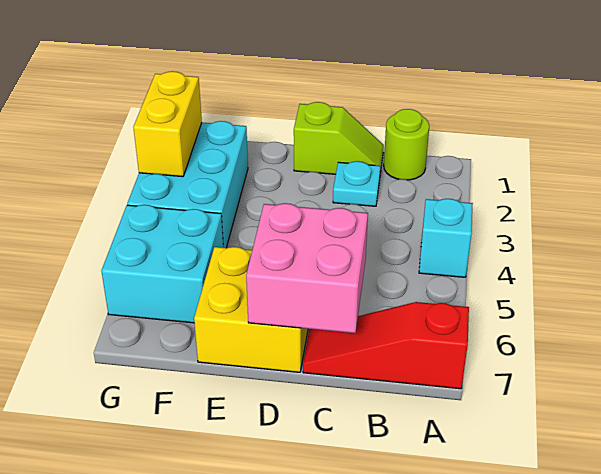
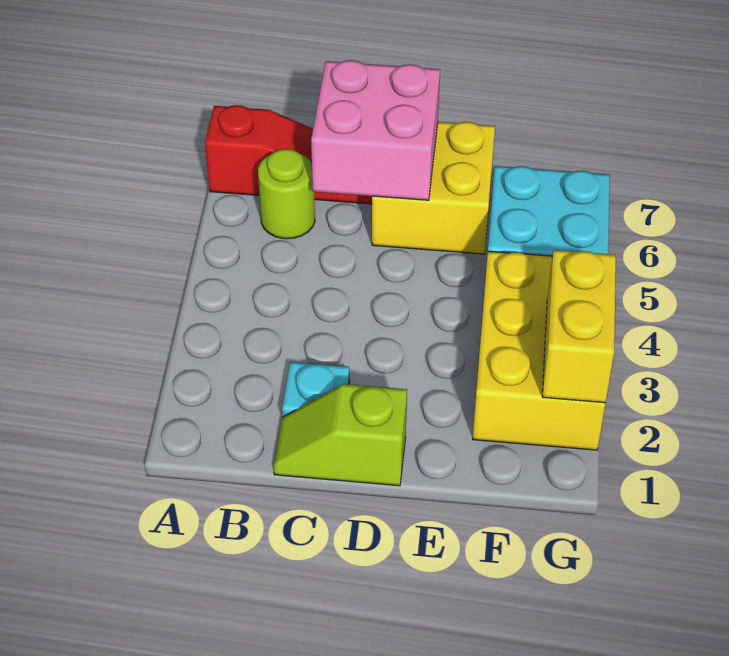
cyan brick A4 level 1 -> none
lime round brick B1 level 1 -> lime round brick B6 level 1
cyan brick F2:G4 level 1 -> yellow brick F2:G4 level 1

